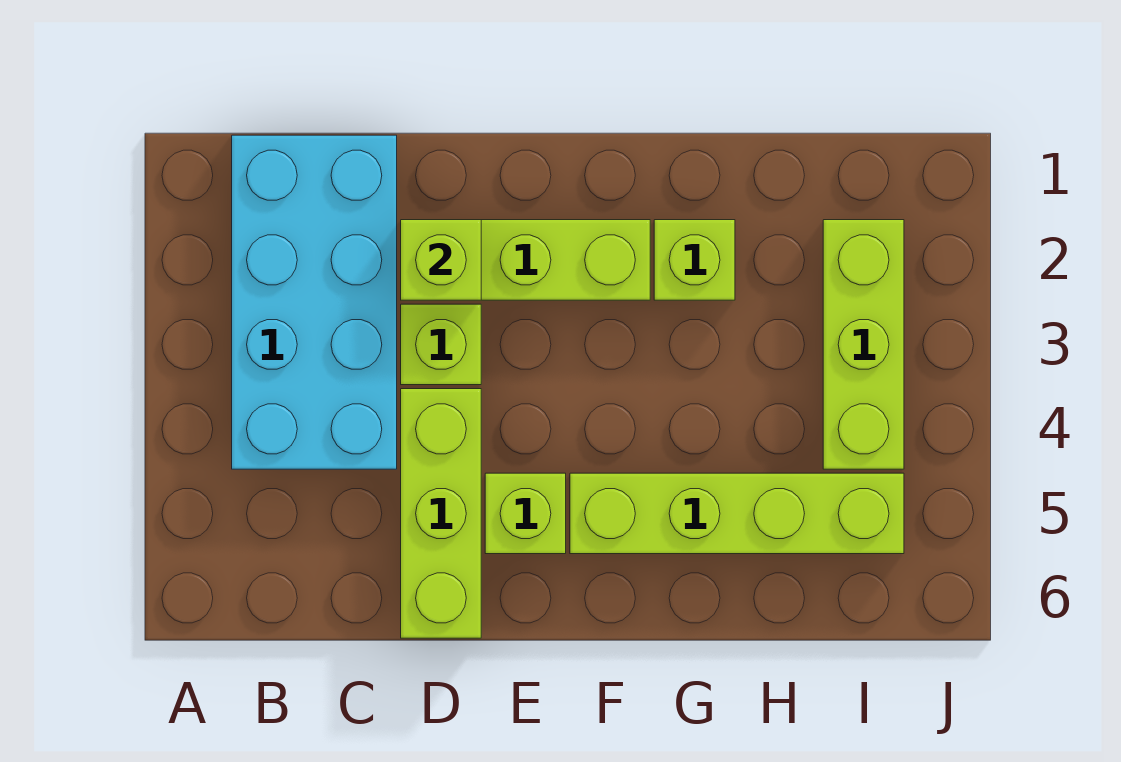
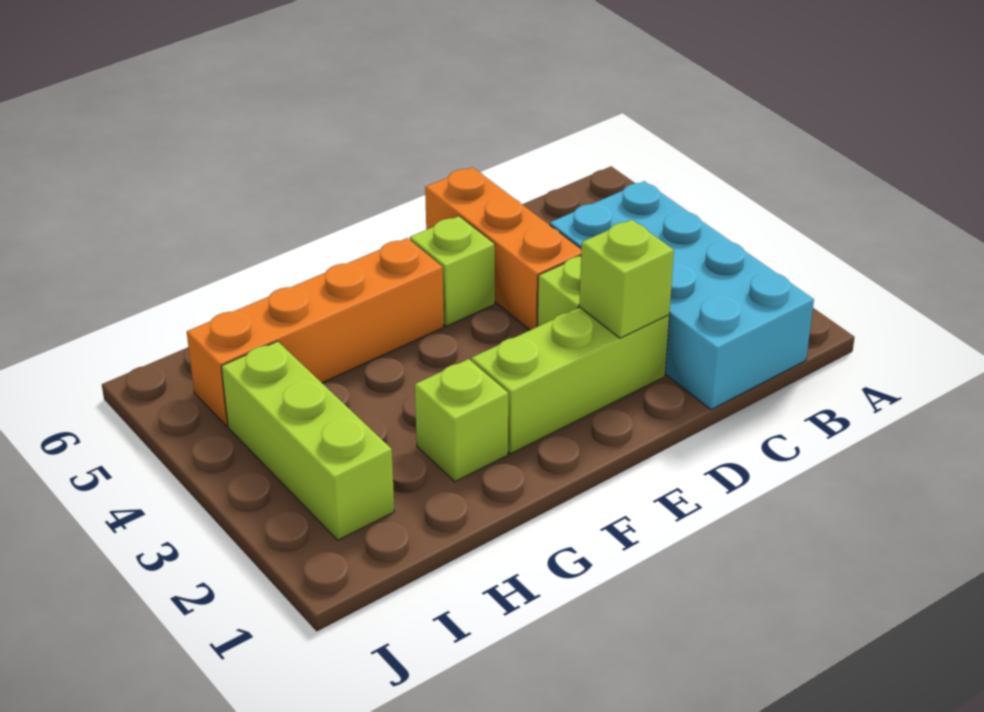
lime brick D4:D6 level 1 -> orange brick D4:D6 level 1
lime brick F5:I5 level 1 -> orange brick F5:I5 level 1

